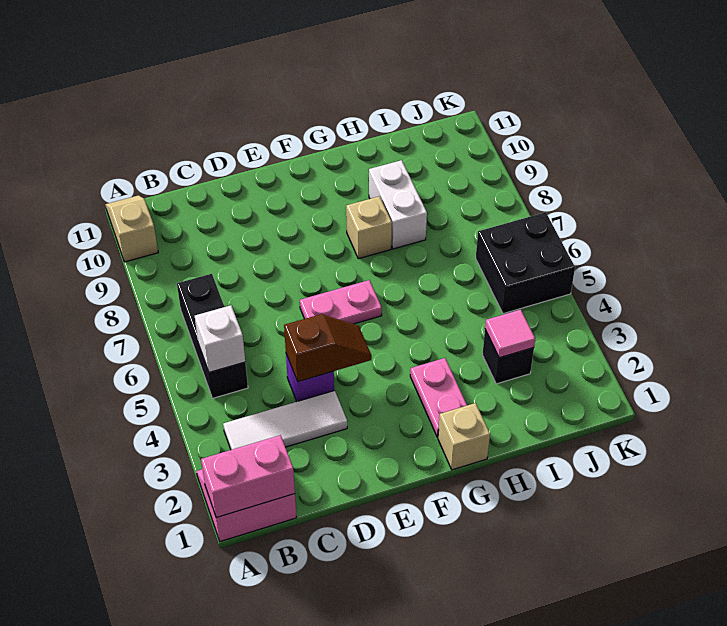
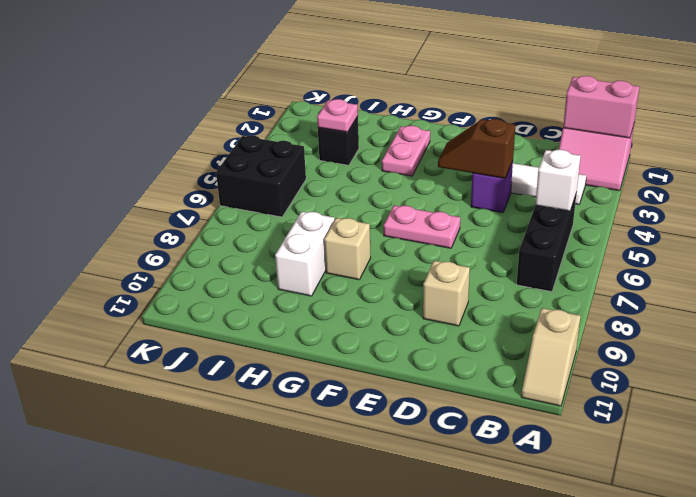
tan brick G1 level 1 -> tan brick D9 level 1
pink tile I3 level 2 -> pink plate I3 level 2

